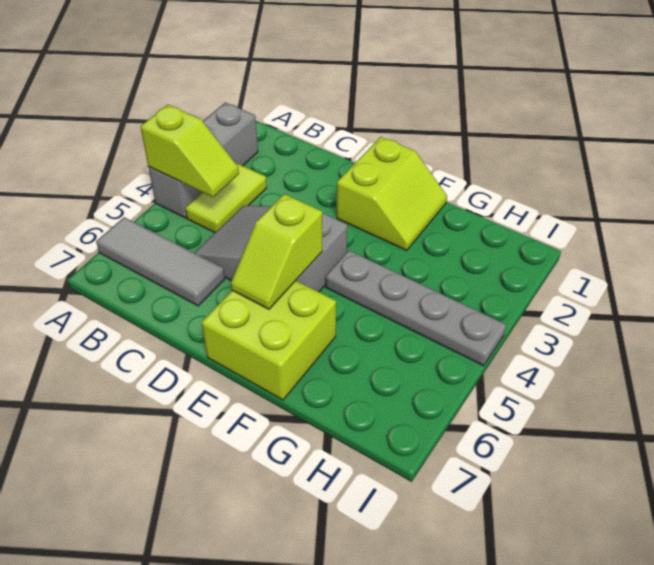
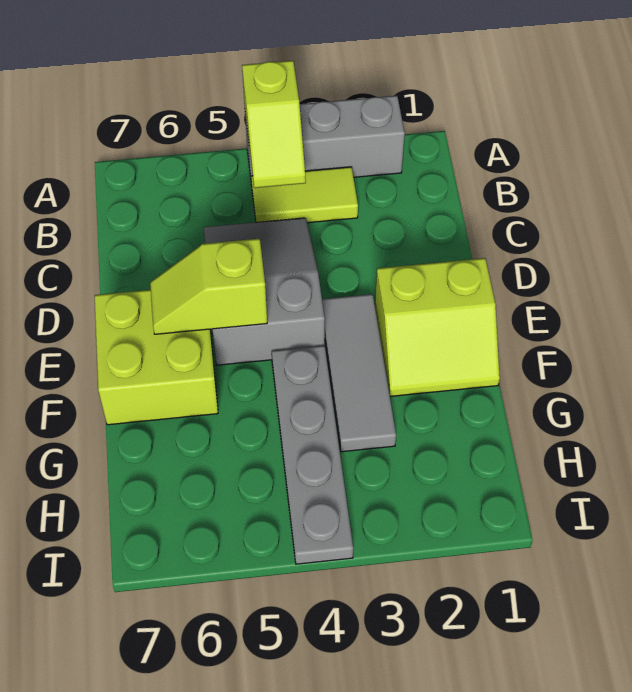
grey tile A6:C6 level 1 -> grey tile E3:G3 level 1

